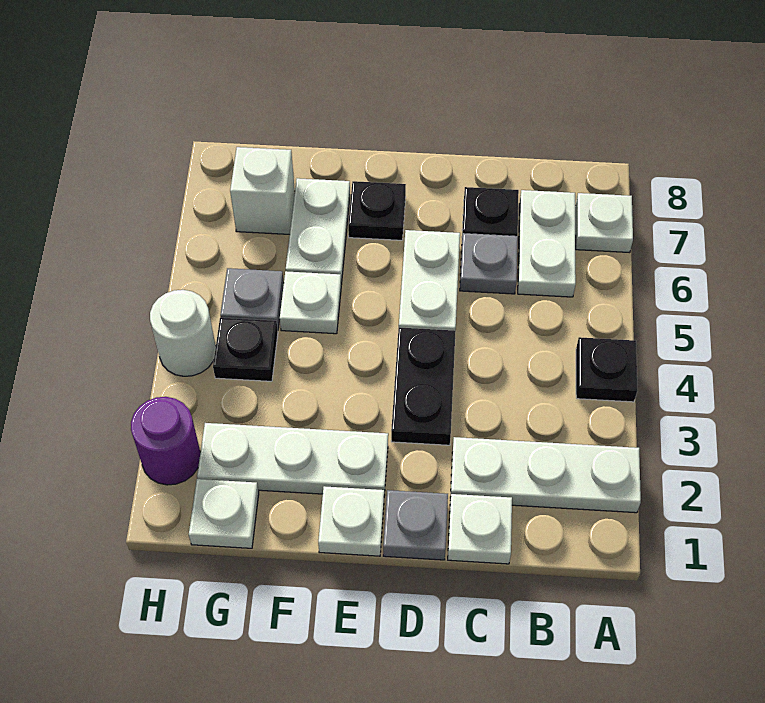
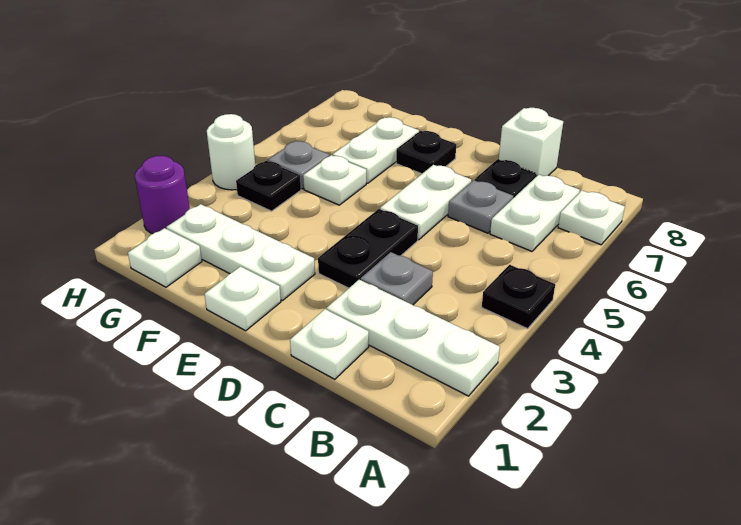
grey plate D1 level 1 -> grey plate C3 level 1
white brick G7 level 1 -> white brick C8 level 1

